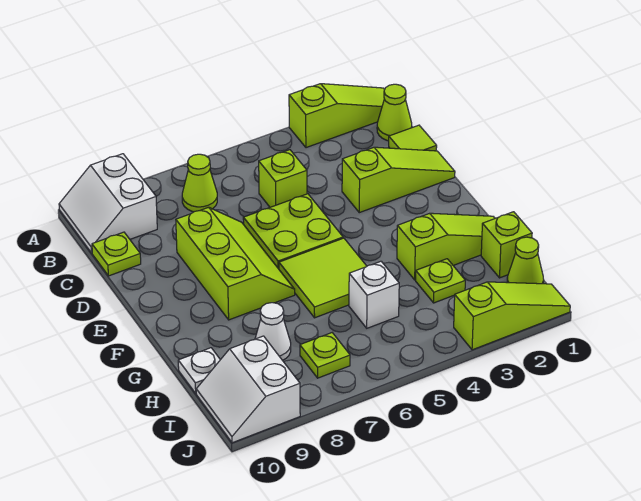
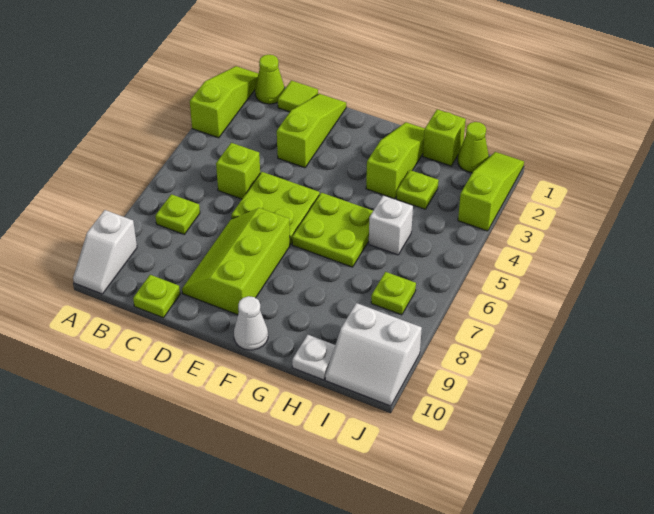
white slope A9:B10 level 1 top 9 -> white slope A9:A10 level 1 top 9
lime cone B7 level 1 -> lime plate B7 level 1
lime slope D7:F8 level 1 top 8 -> lime slope D7:E9 level 1 top E
lime tile F5:G6 level 1 -> lime plate F5:G6 level 1
white cone H8 level 1 -> white cone F10 level 1

